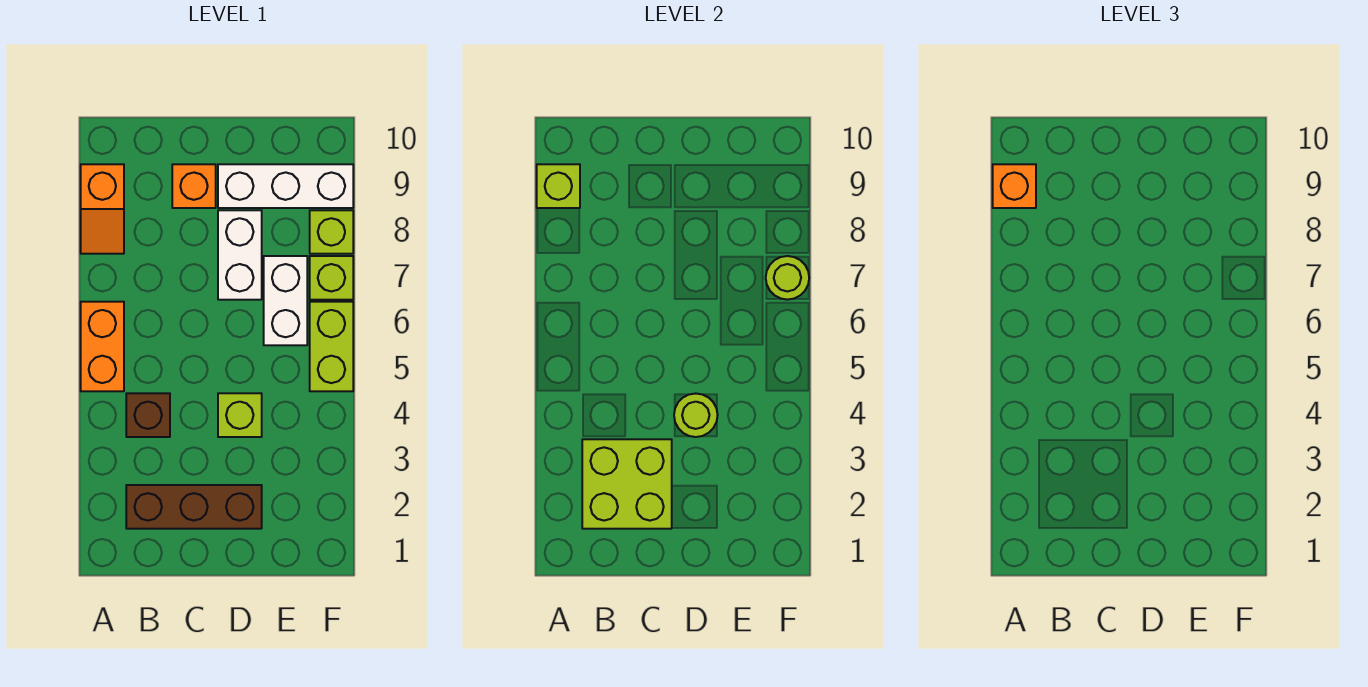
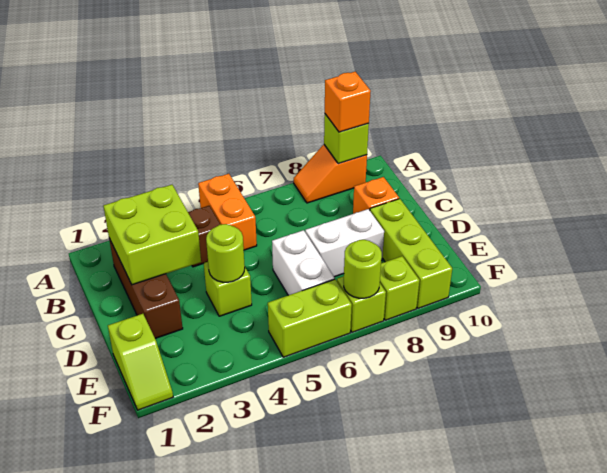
orange brick A5:A6 level 1 -> orange brick A5:B5 level 1
white brick D9:F9 level 1 -> lime brick D9:F9 level 1
none -> lime slope E1:F1 level 1 top E
white brick E6:E7 level 1 -> white brick D6:E6 level 1

